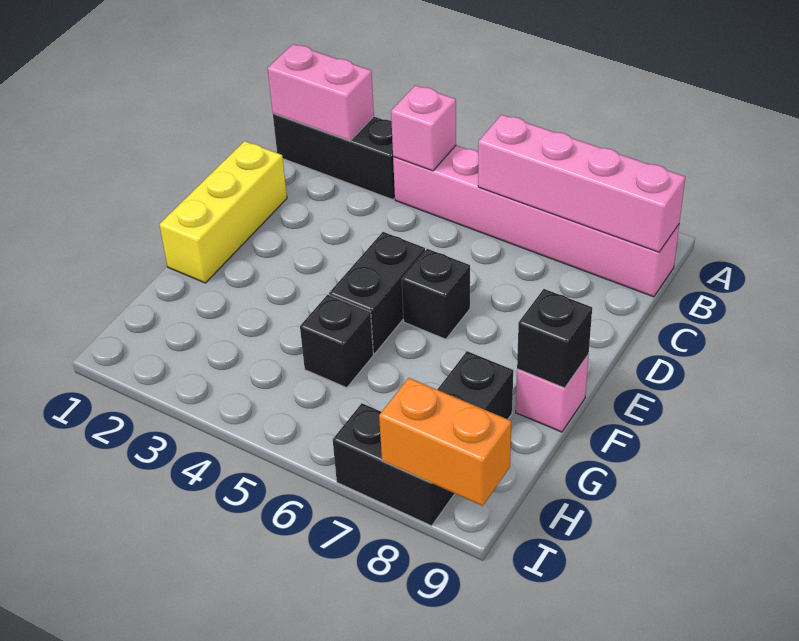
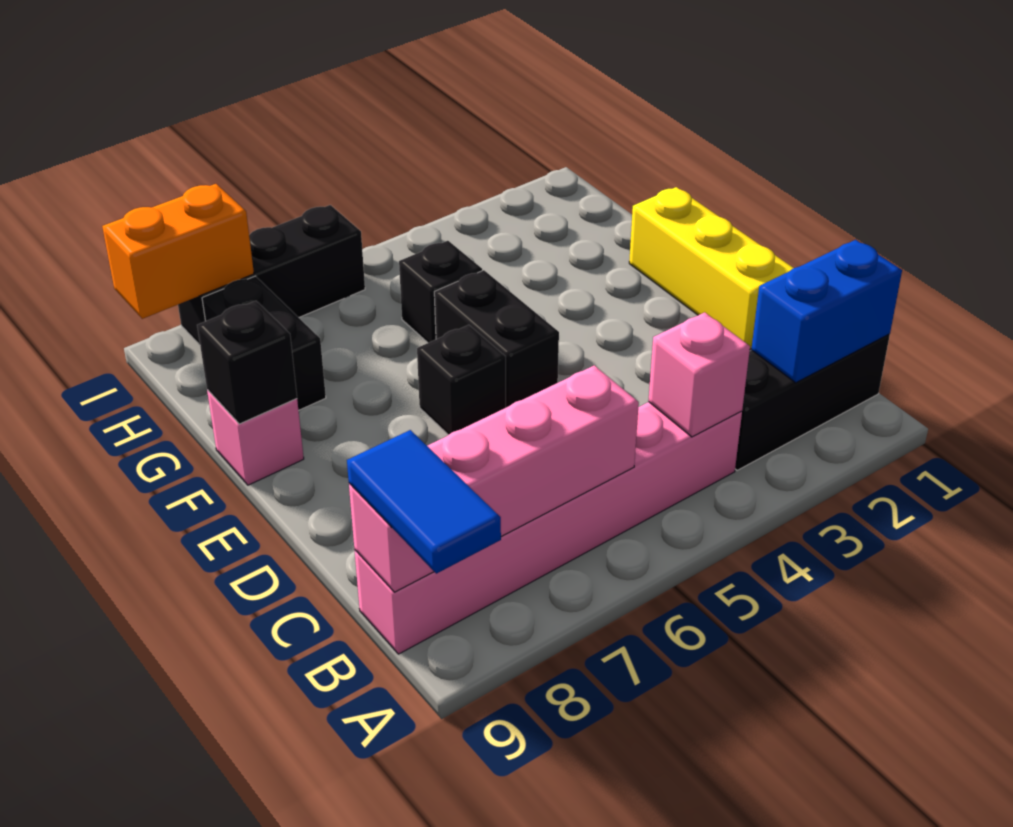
none -> blue tile A9:B9 level 3
pink brick B1:B2 level 2 -> blue brick B1:B2 level 2
black brick I7:I8 level 1 -> black brick I6:I8 level 1

